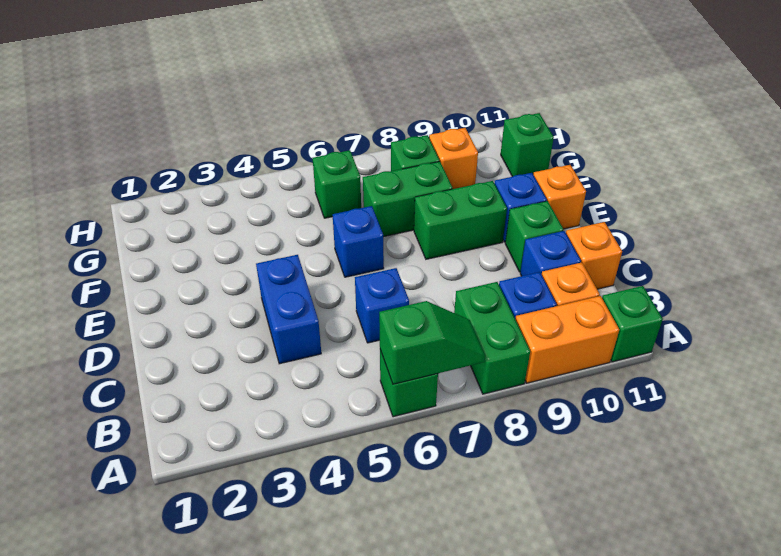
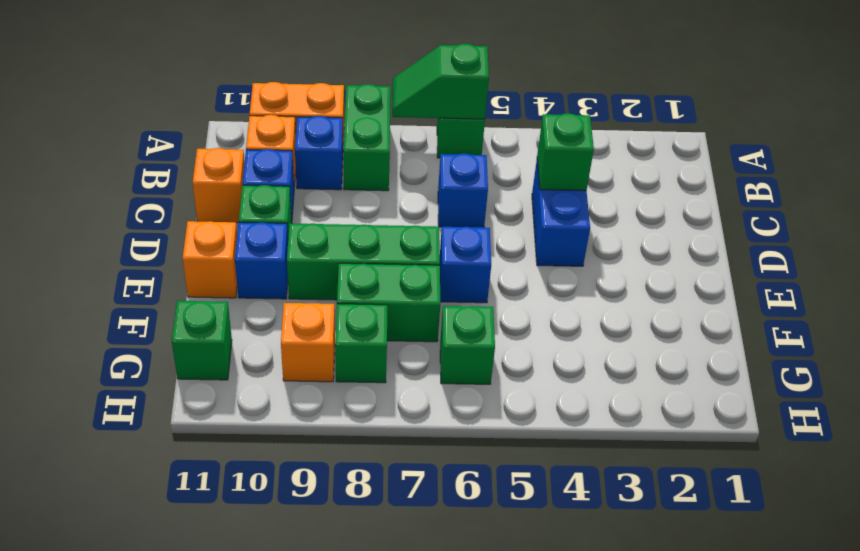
green brick A11 level 1 -> green brick C4 level 2
green brick E8:E9 level 1 -> green brick E7:E9 level 1

